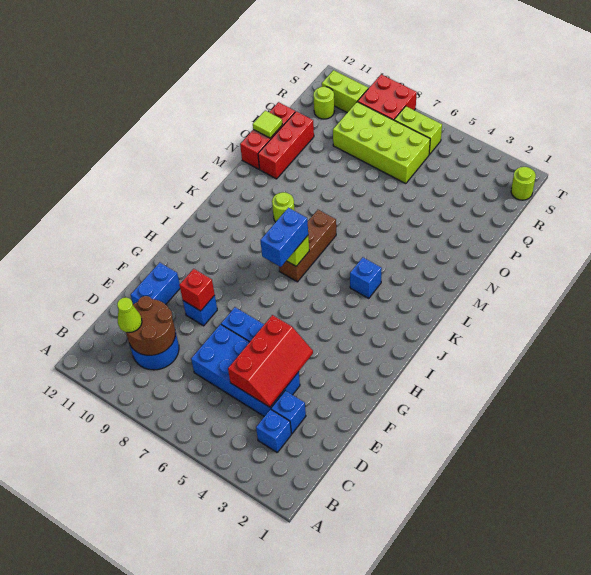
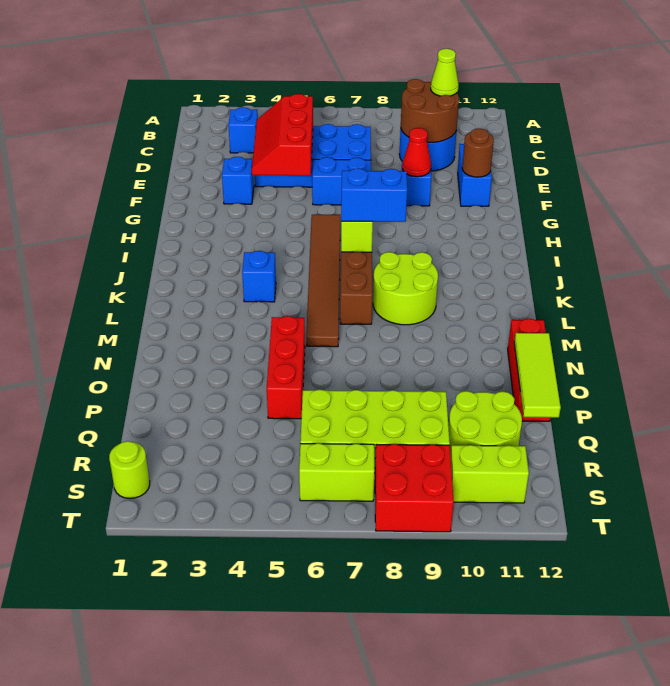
blue brick D3 level 1 -> blue brick F3 level 1
red brick F9 level 2 -> red cone F9 level 2
none -> brown round brick F11 level 2
none -> brown tile H6:M6 level 1
blue brick I7:J7 level 3 -> blue brick J7:J8 level 3
lime round brick L9 level 1 -> lime round brick K8:L9 level 1
red brick N11:P11 level 1 -> red brick N5:P5 level 1
lime tile O12 level 2 -> lime tile O12:Q12 level 2
lime round brick R11 level 1 -> lime round brick Q10:R11 level 1

